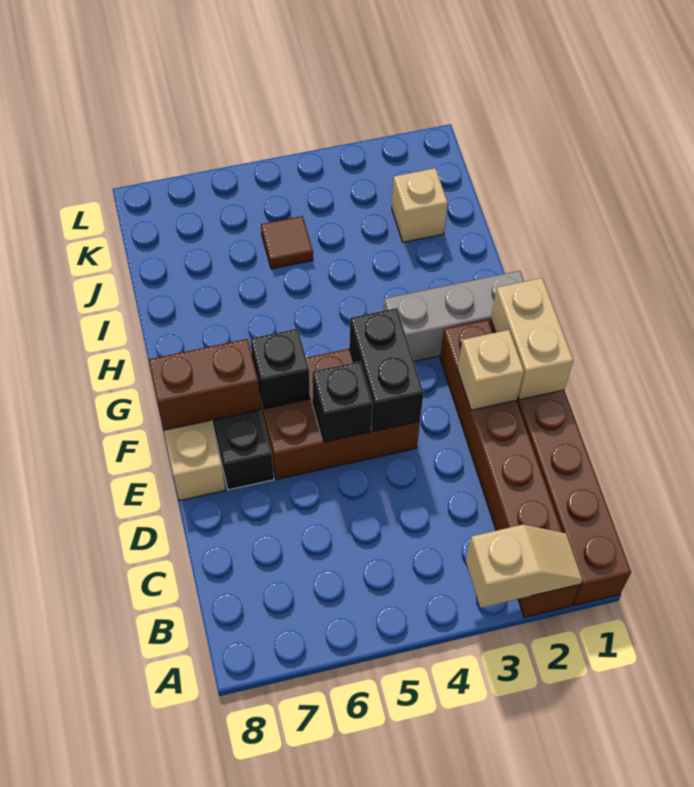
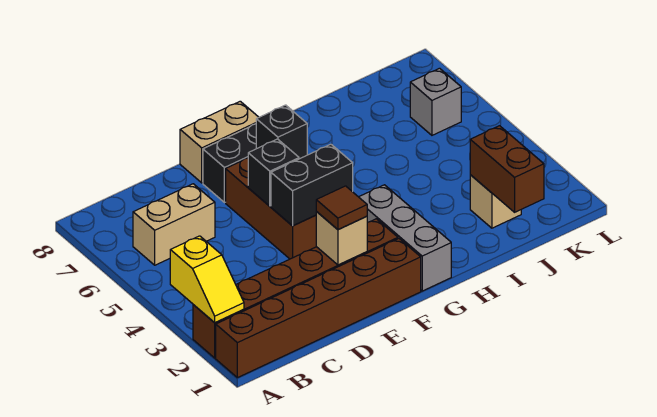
tan slope A2:A3 level 2 top 3 -> yellow slope A2:A3 level 2 top 3
tan brick E1:F1 level 2 -> tan brick B6:C6 level 1
brown brick F7:F8 level 2 -> brown brick J1:J2 level 2
brown tile J5 level 1 -> brown tile E2 level 3
none -> grey brick K6 level 1

